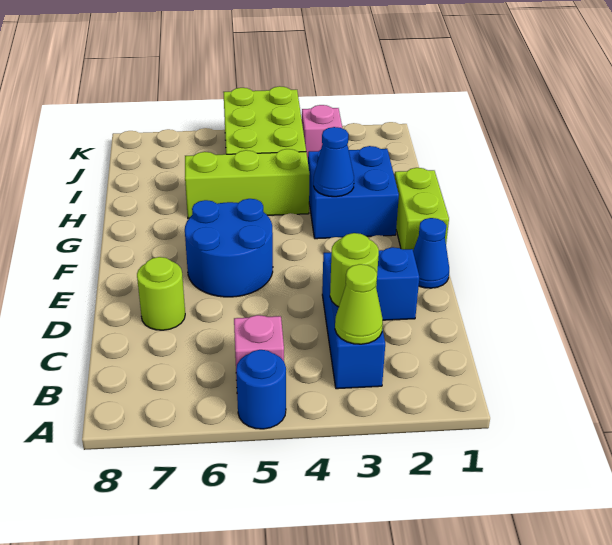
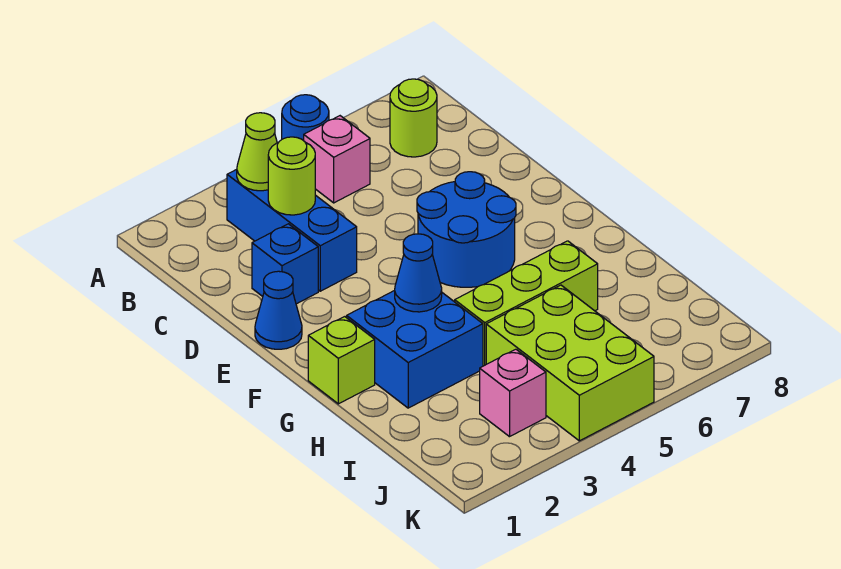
lime round brick D7 level 1 -> lime round brick B7 level 1
lime brick F1:G1 level 1 -> lime brick G1 level 1

